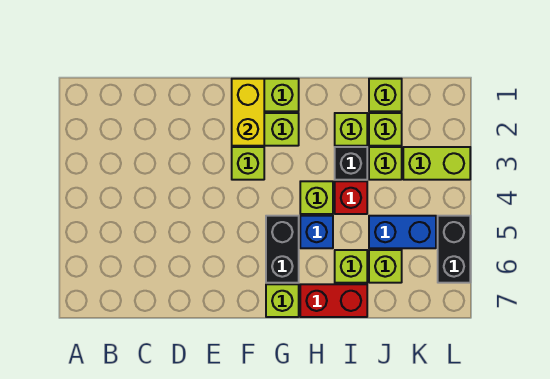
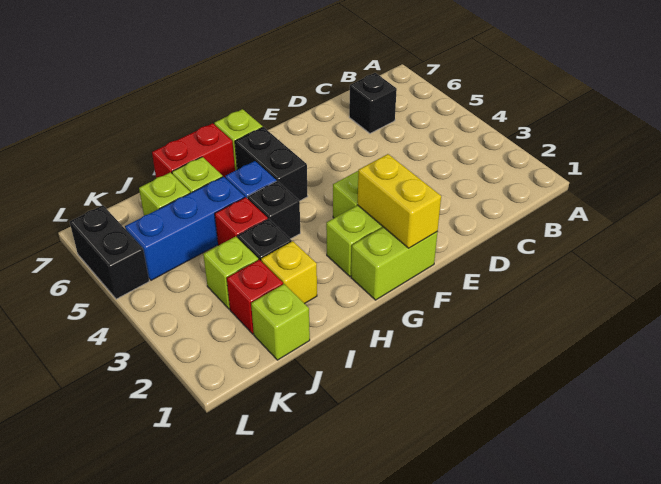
none -> black brick C6 level 1
lime brick H4 level 1 -> black brick H4 level 1
lime brick I2 level 1 -> yellow brick I2 level 1
lime brick J2 level 1 -> red brick J2 level 1
blue brick J5:K5 level 1 -> blue brick I5:K5 level 1
lime brick K3:L3 level 1 -> none

